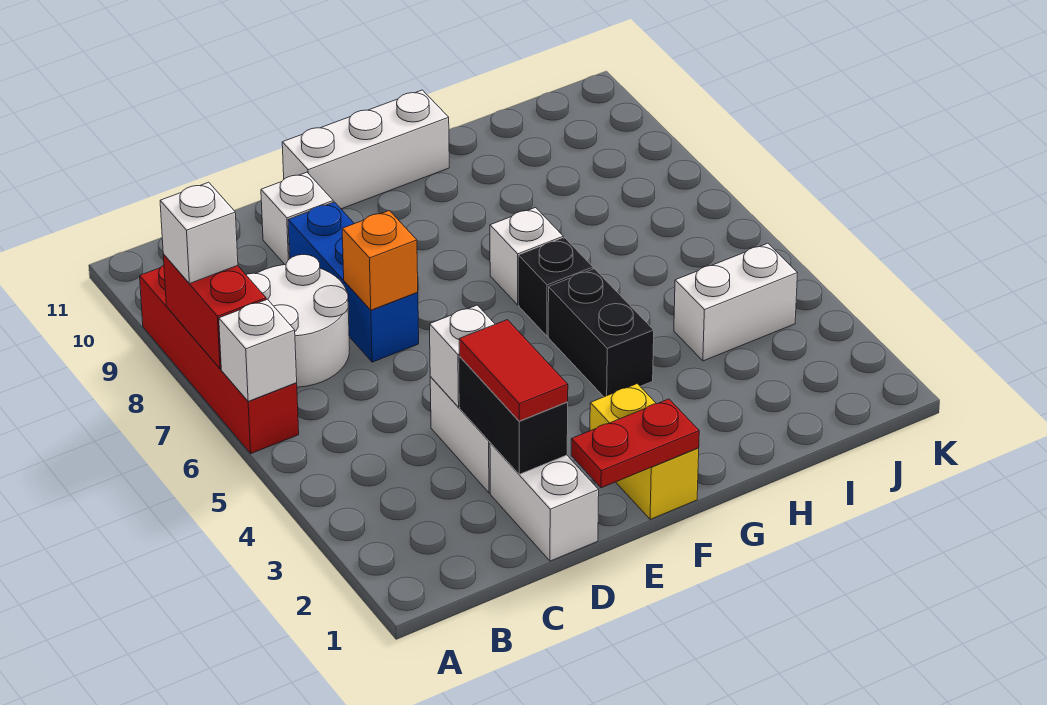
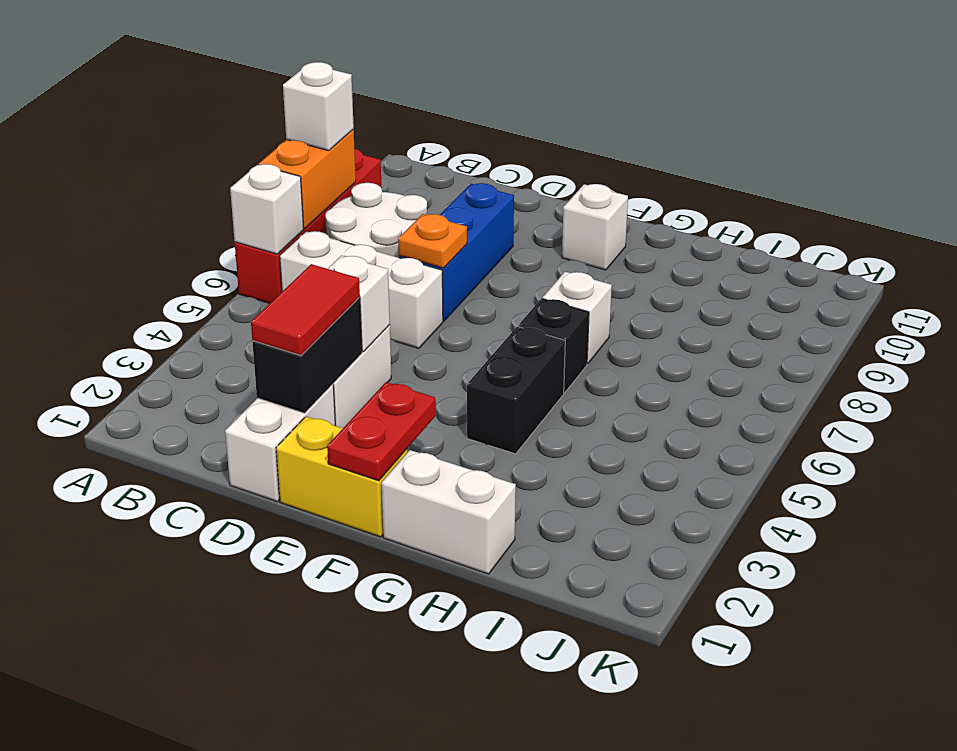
red brick A7:A8 level 2 -> orange brick A7:A8 level 2
orange brick D7 level 2 -> orange plate D7 level 2
white brick D10 level 1 -> white brick F10 level 1
red plate E1:F1 level 2 -> red plate F1:F2 level 2
white brick E11:G11 level 1 -> white brick B6:D6 level 1
yellow brick F1:F2 level 1 -> yellow brick E1:F1 level 1
white brick I4:J4 level 1 -> white brick G1:H1 level 1

